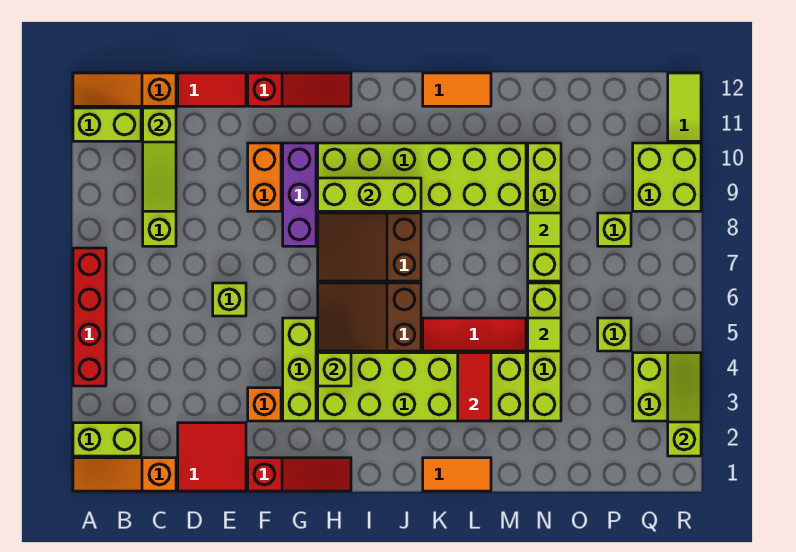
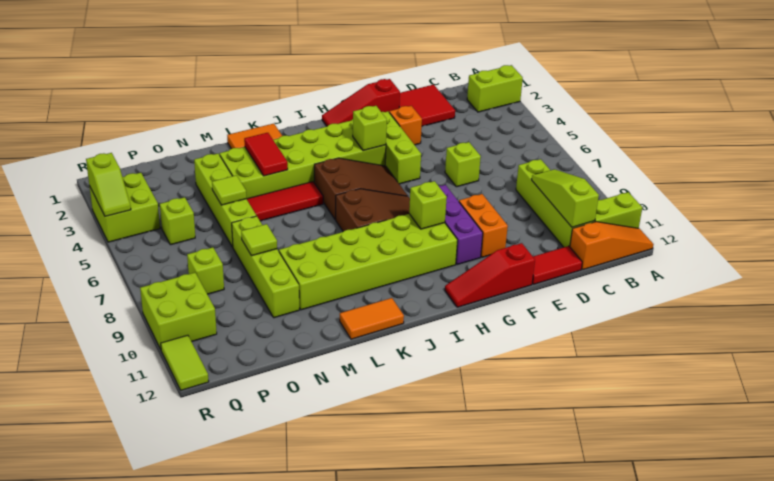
orange slope A1:C1 level 1 top C -> none
red brick A4:A7 level 1 -> none
lime brick H9:J9 level 2 -> lime brick H9 level 2
lime slope R2:R4 level 2 top 2 -> lime slope R3:R4 level 2 top 3

